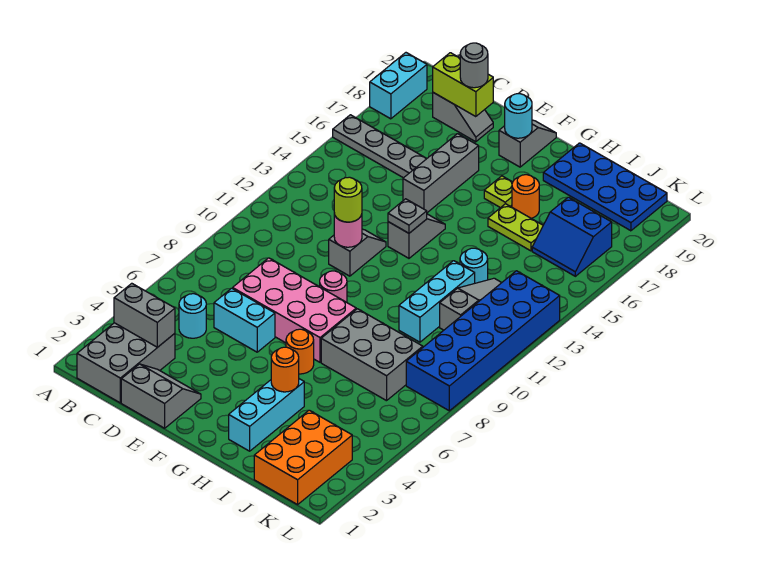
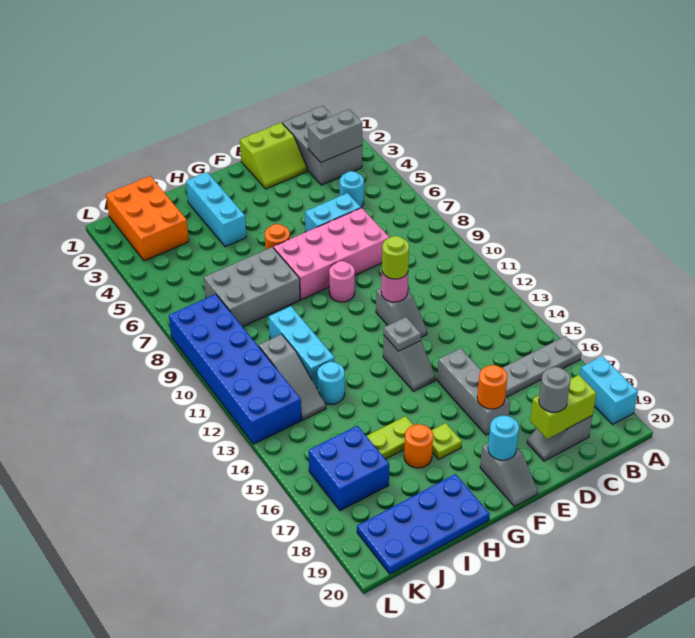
grey slope D1:E2 level 1 top 1 -> lime slope D1:E2 level 1 top 1
orange round brick H4 level 2 -> orange round brick E17 level 2
blue slope J16:K17 level 1 top 17 -> blue brick J16:K17 level 1

